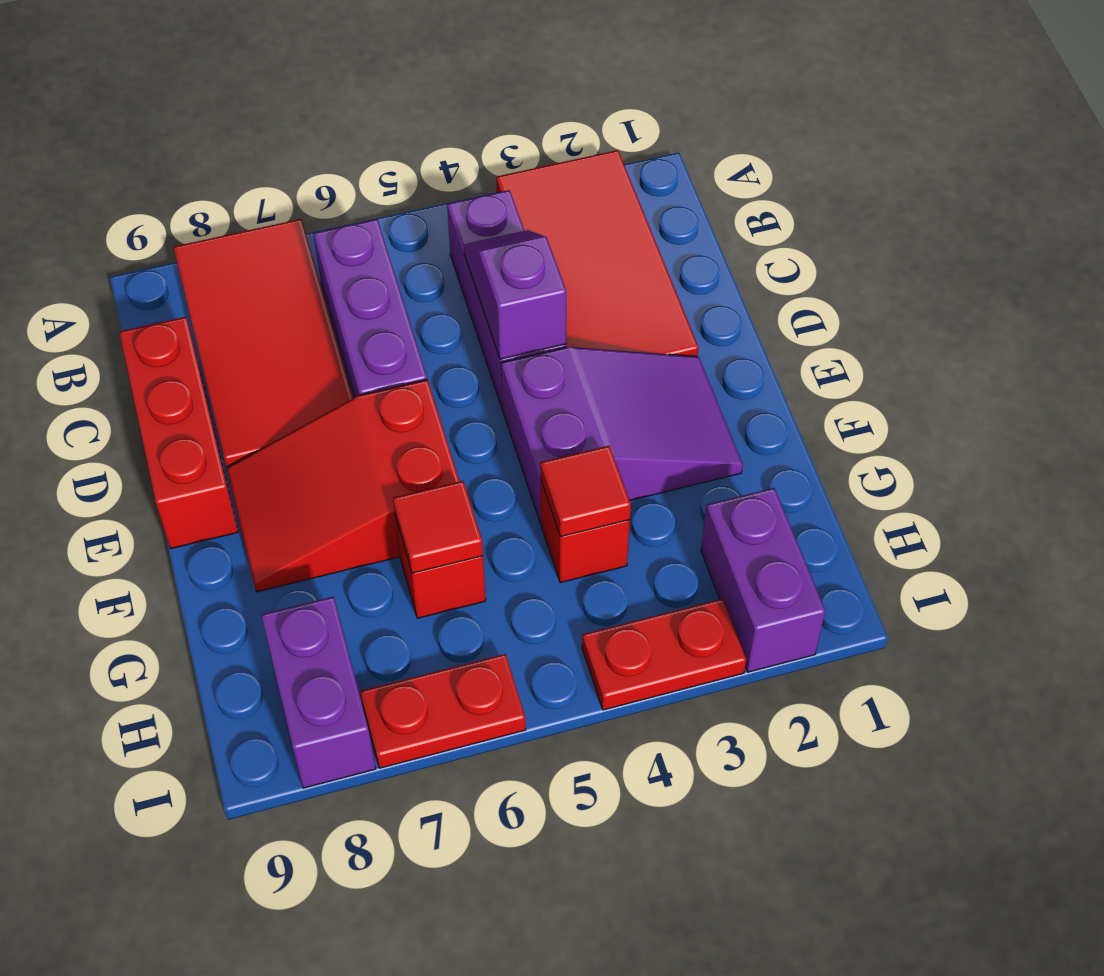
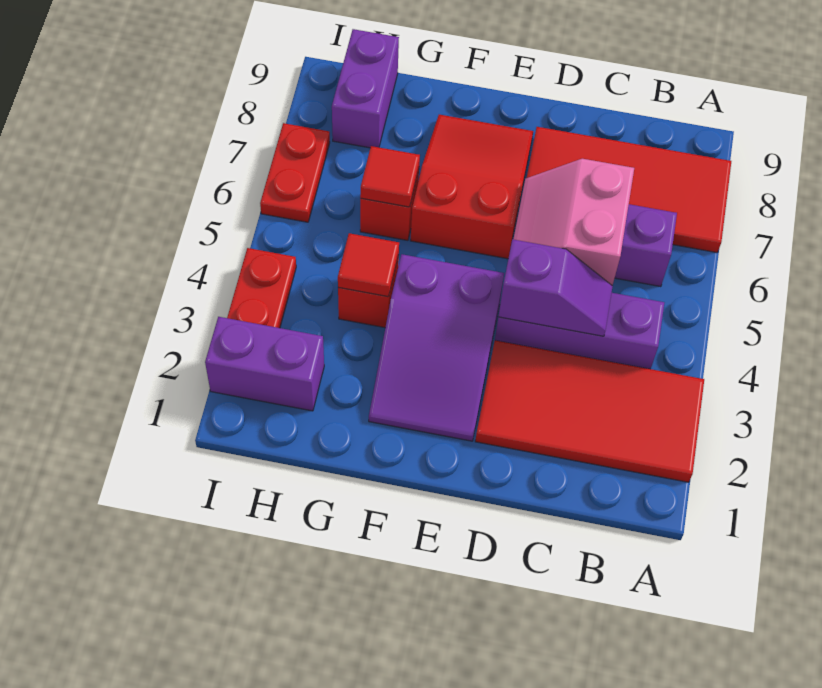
none -> pink slope C5:D6 level 2 top C
red brick C9:E9 level 1 -> none
purple brick H8:I8 level 1 -> purple brick H8:H9 level 1

